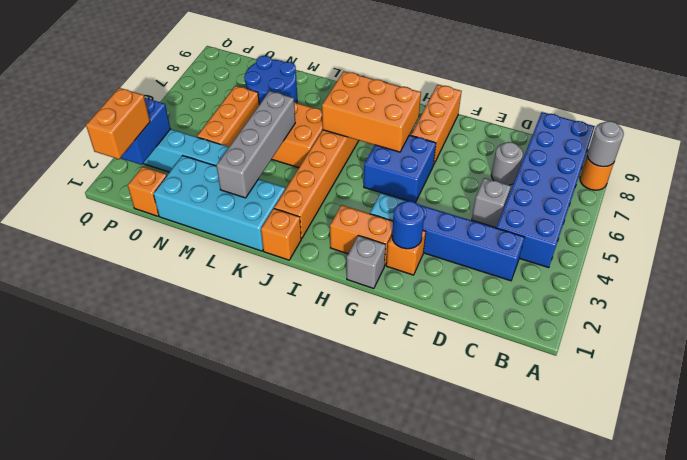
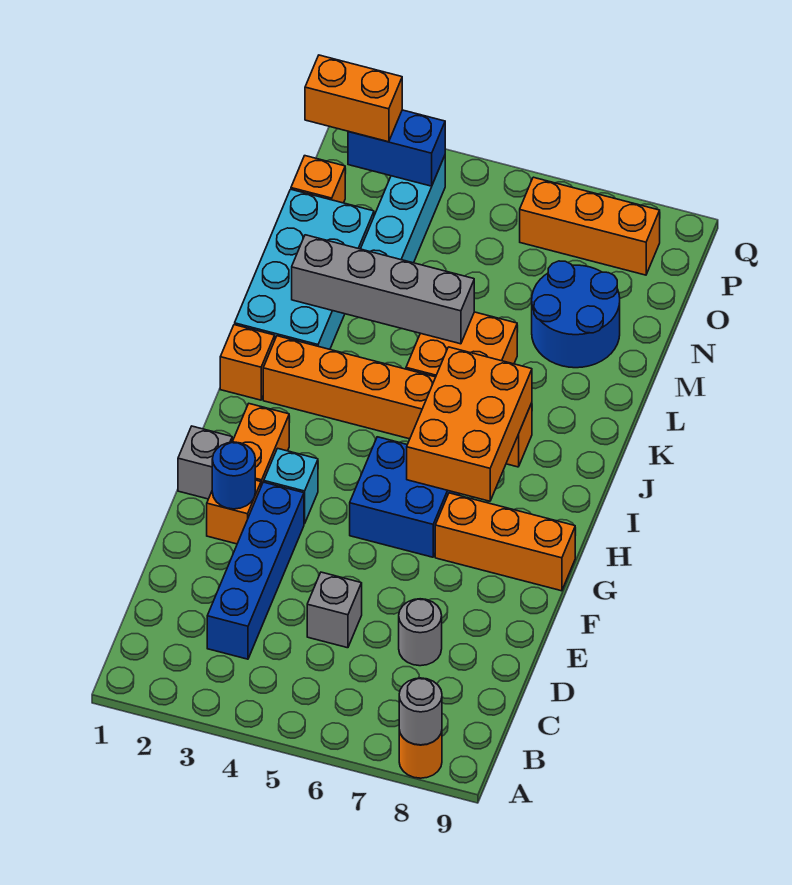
blue brick B4:C9 level 1 -> none
orange brick N4:N6 level 1 -> orange brick P6:P8 level 1

